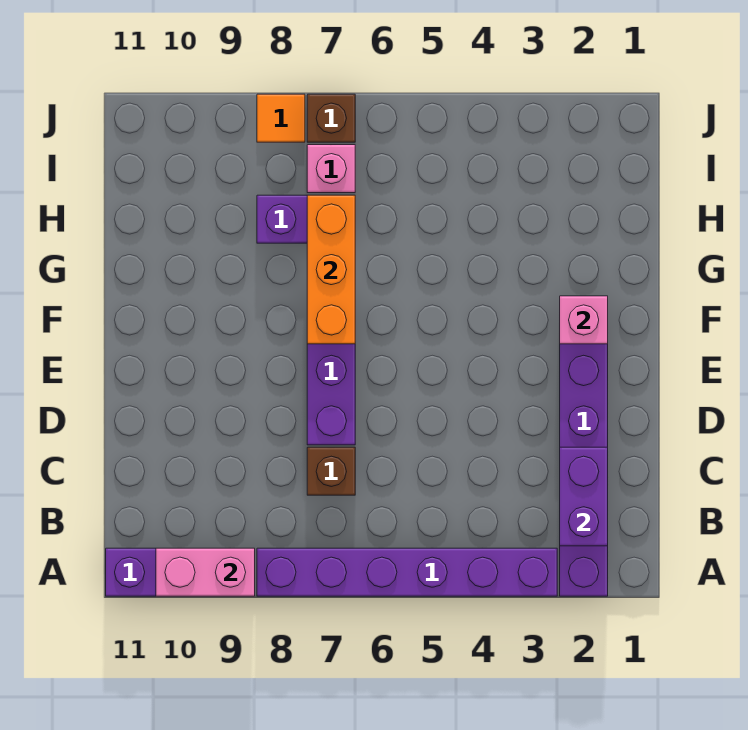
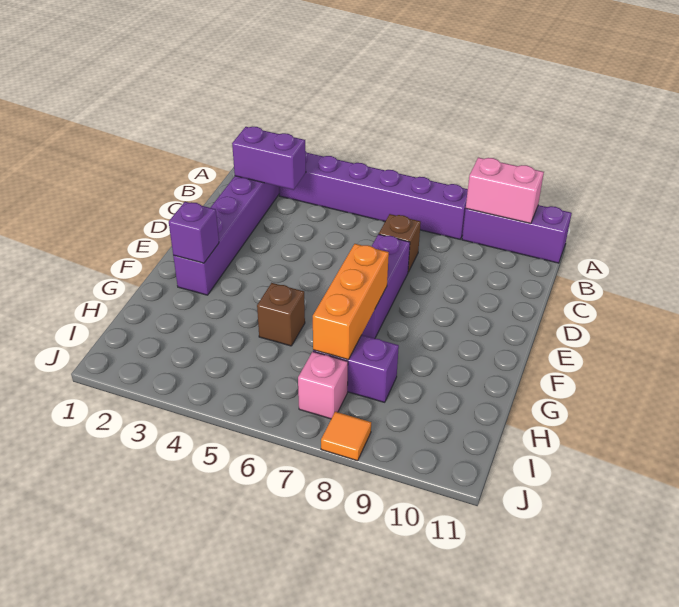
purple brick B2:C2 level 2 -> purple brick B2:B3 level 2
pink brick F2 level 2 -> purple brick F2 level 2
brown brick J7 level 1 -> brown brick G5 level 1

